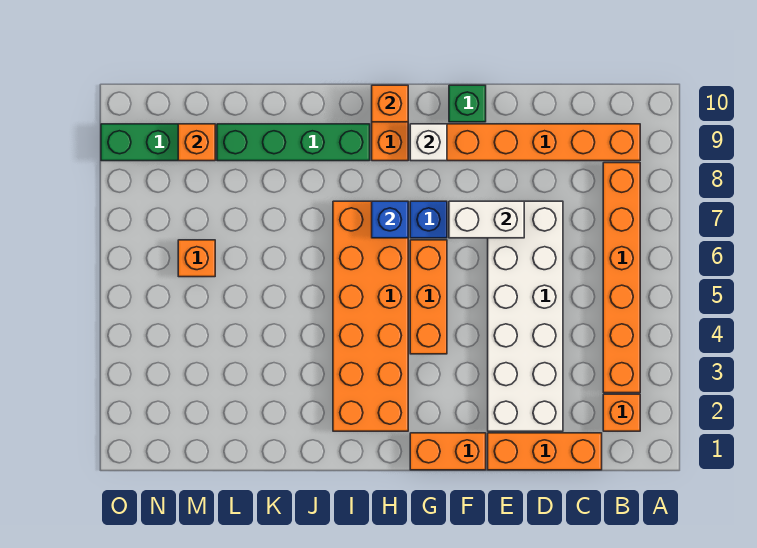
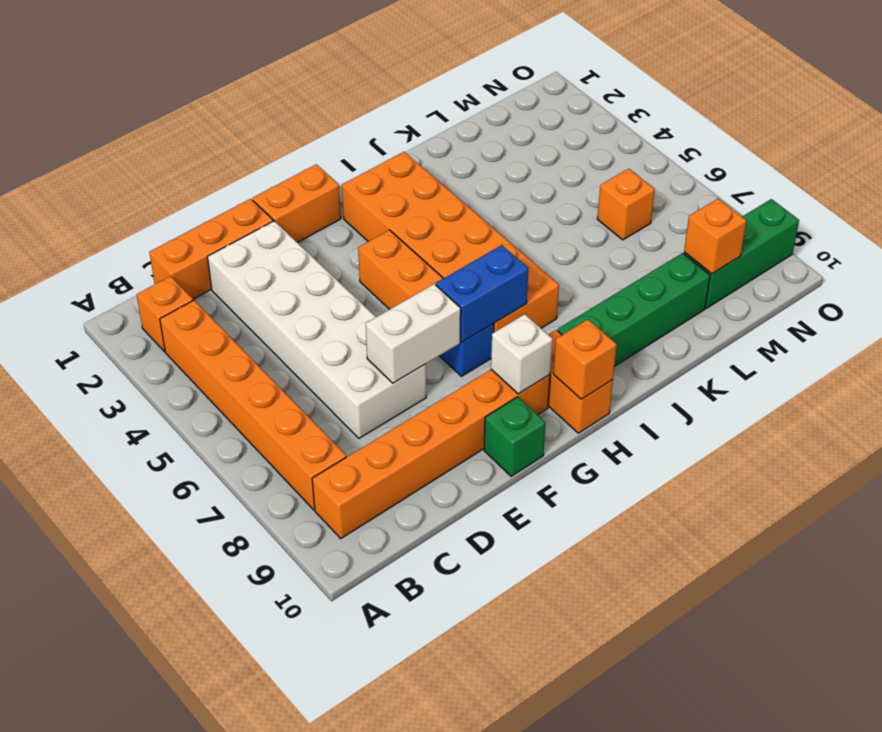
blue brick H7 level 2 -> blue brick G7:H7 level 2

